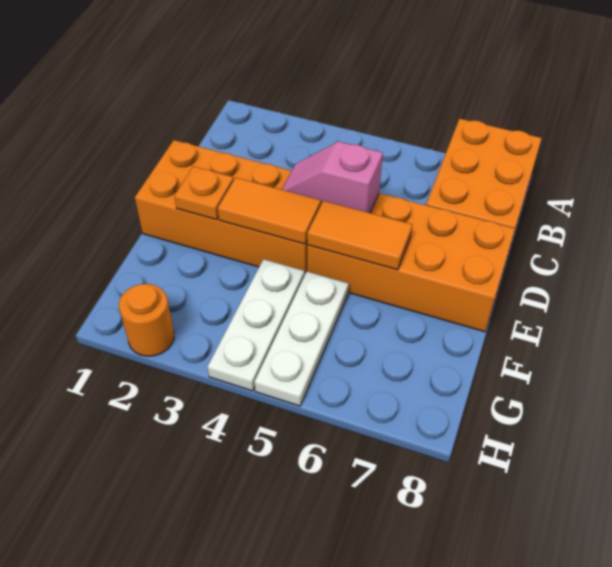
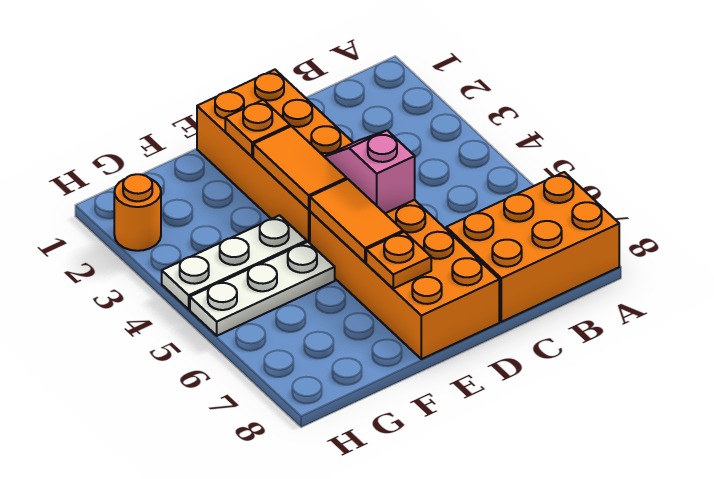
none -> orange plate E7 level 2

